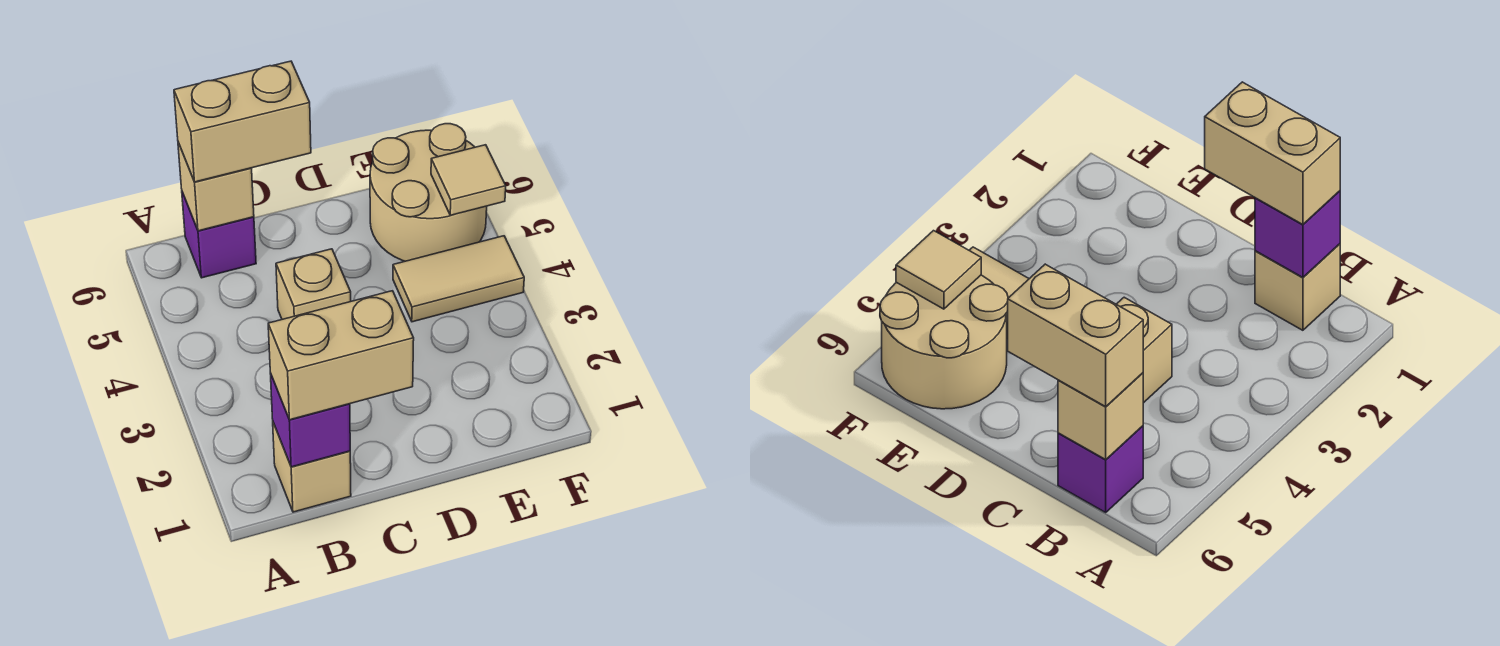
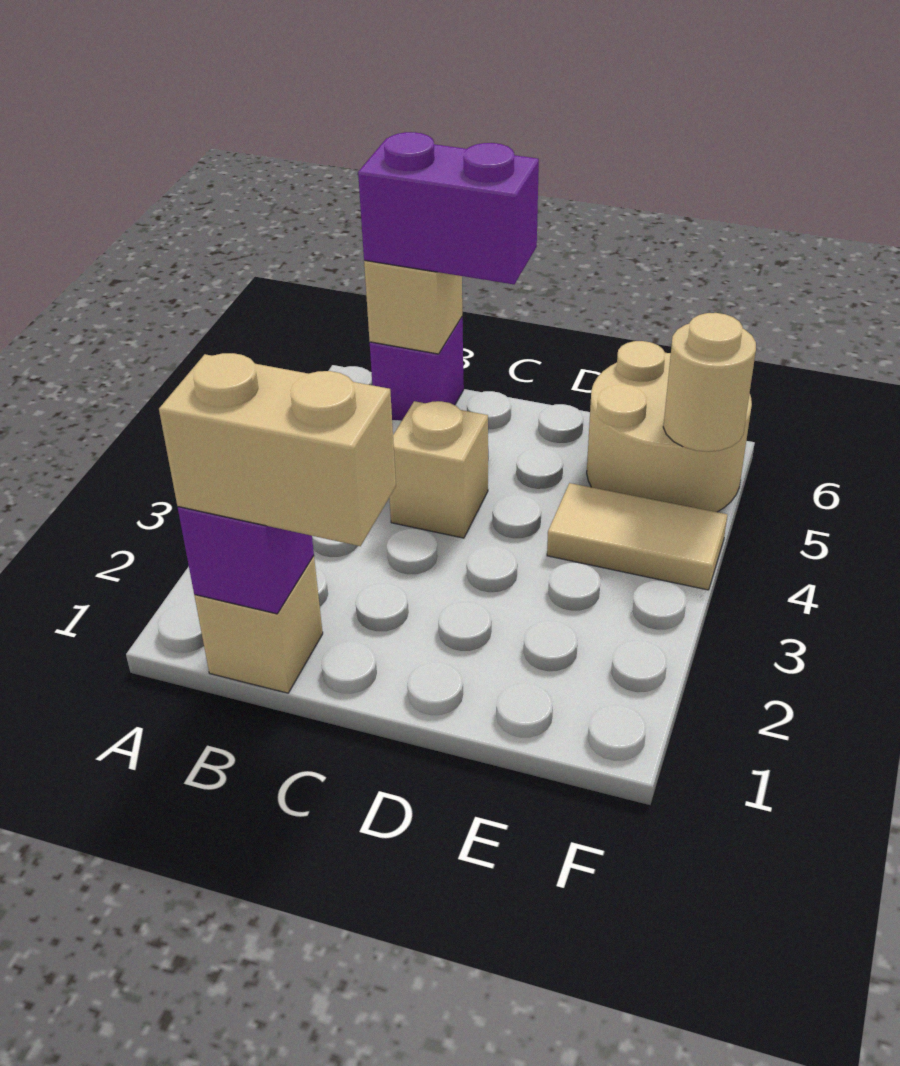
tan brick B6:C6 level 3 -> purple brick B6:C6 level 3
tan tile F5 level 2 -> tan round brick F5 level 2

